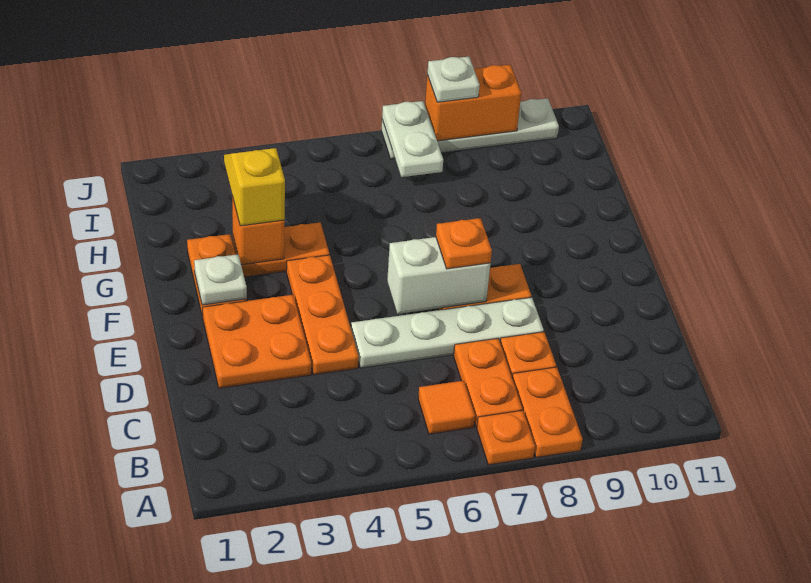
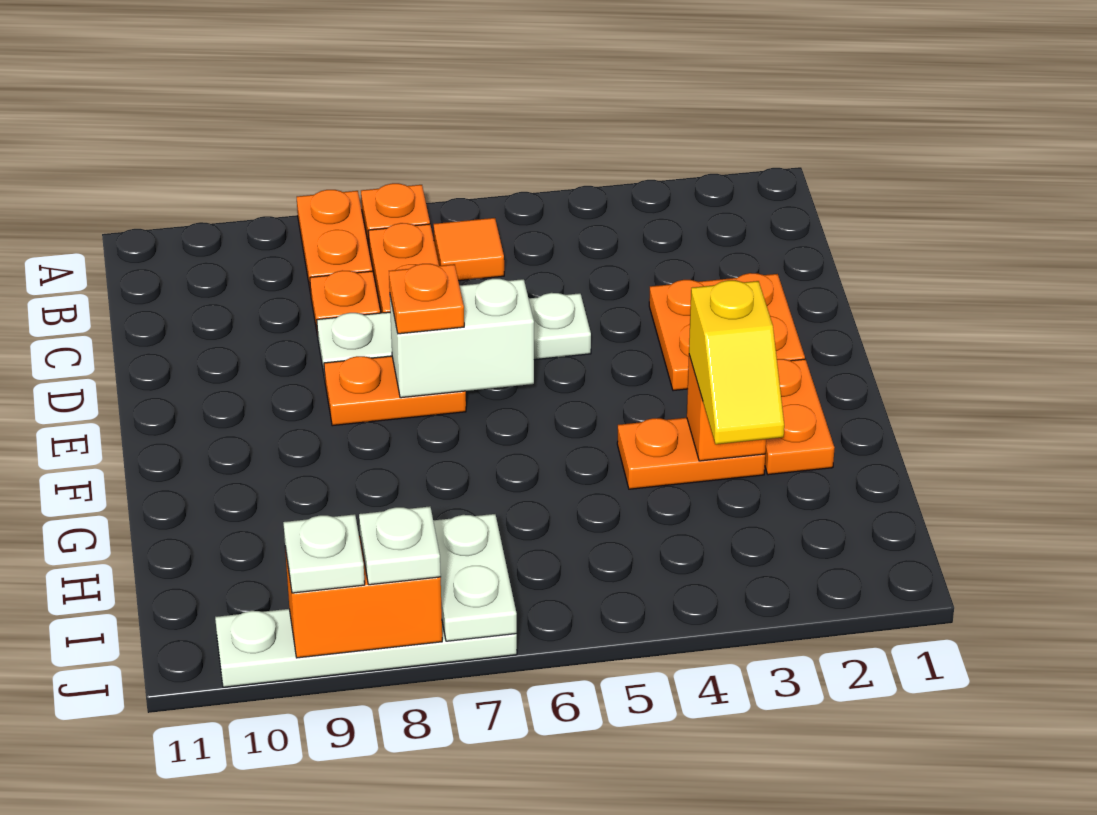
orange plate D4:F4 level 1 -> none
white plate F2 level 2 -> white plate J9 level 3

